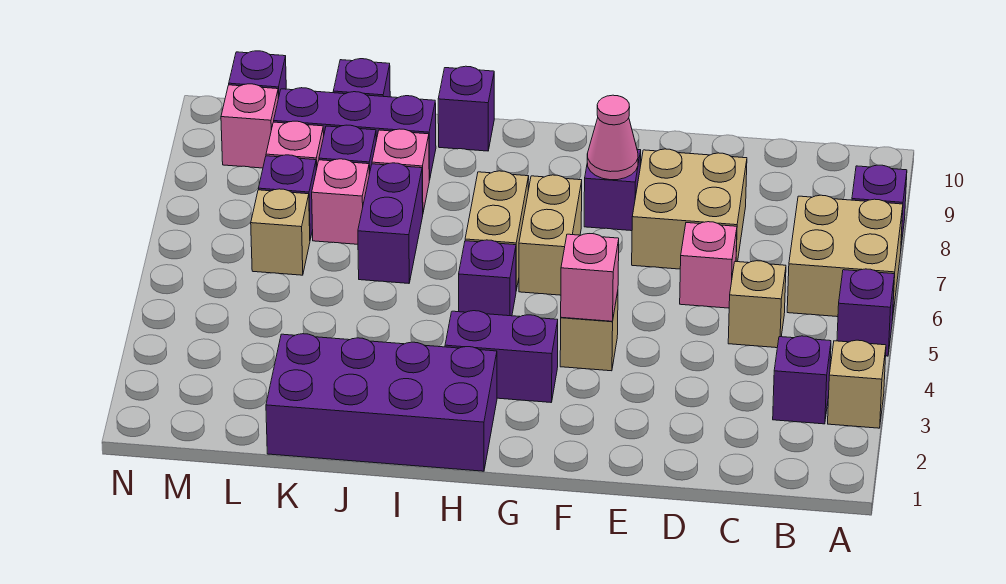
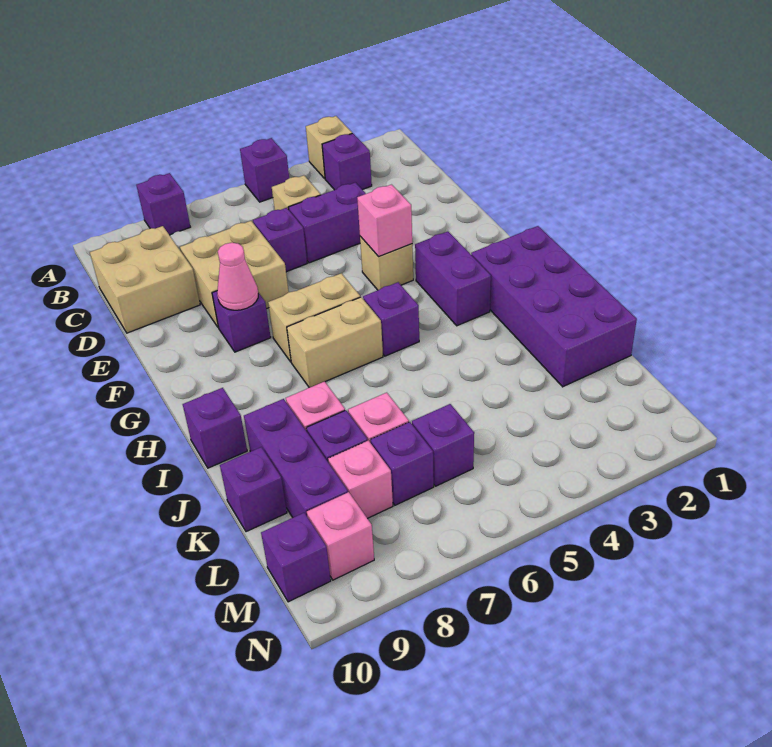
tan brick A6:B7 level 1 -> tan brick C9:D10 level 1
pink brick D6 level 1 -> purple brick D6 level 1
purple brick J6:J7 level 1 -> purple brick D4:D5 level 1
tan brick L6 level 1 -> purple brick L6 level 1

